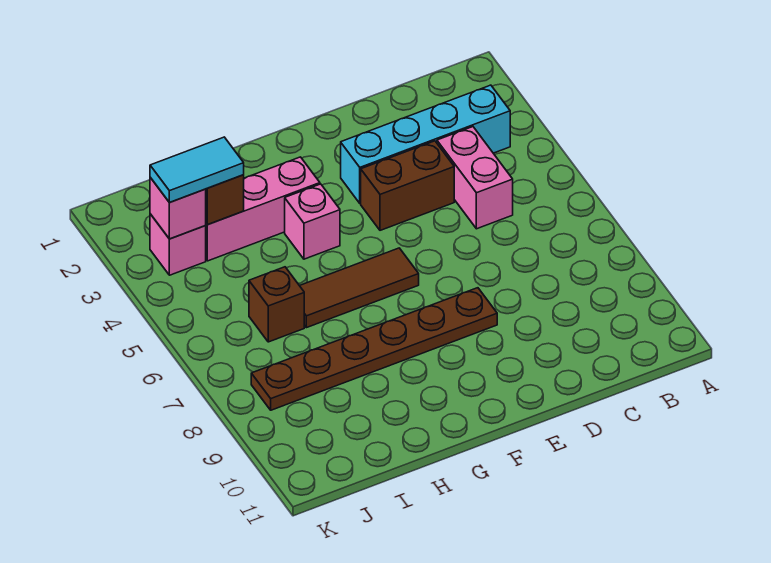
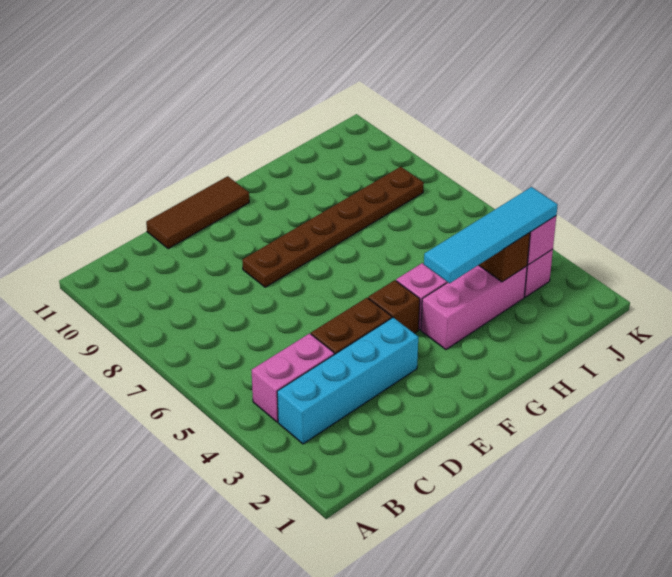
pink brick C4:C5 level 1 -> pink brick B4:C4 level 1
brown tile F6:H6 level 1 -> brown tile D11:F11 level 1
cyan tile I3:J3 level 3 -> cyan tile G3:J3 level 3
brown brick I6 level 1 -> brown brick F4 level 1

